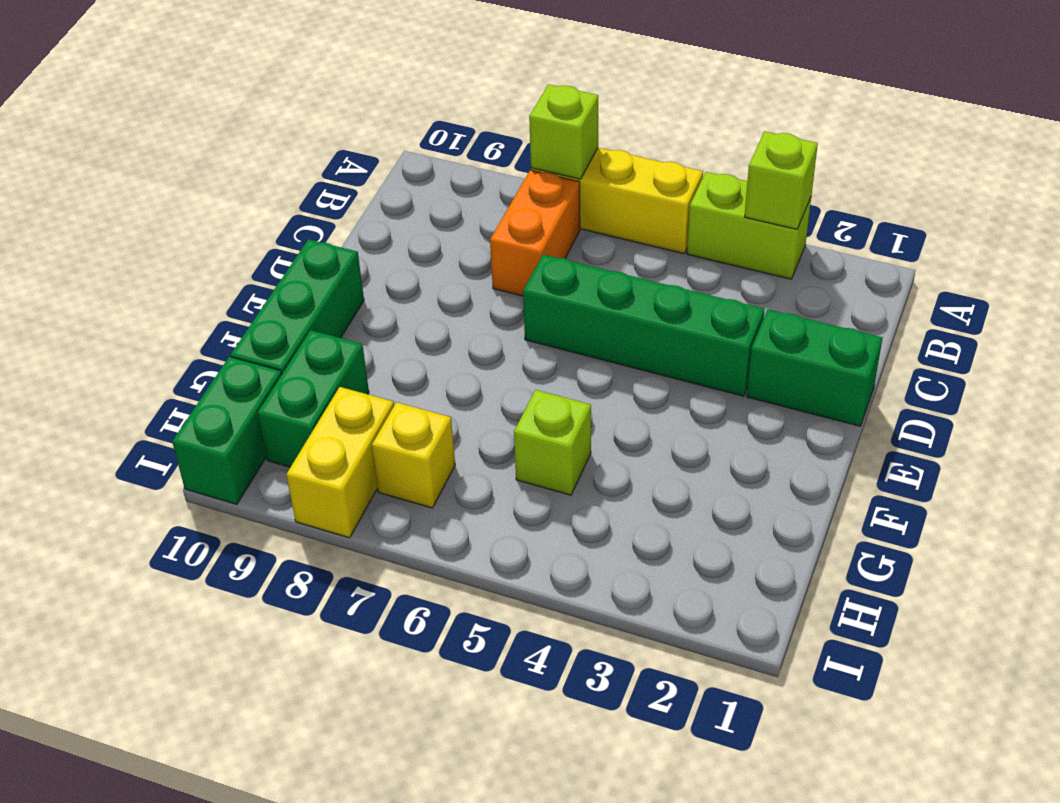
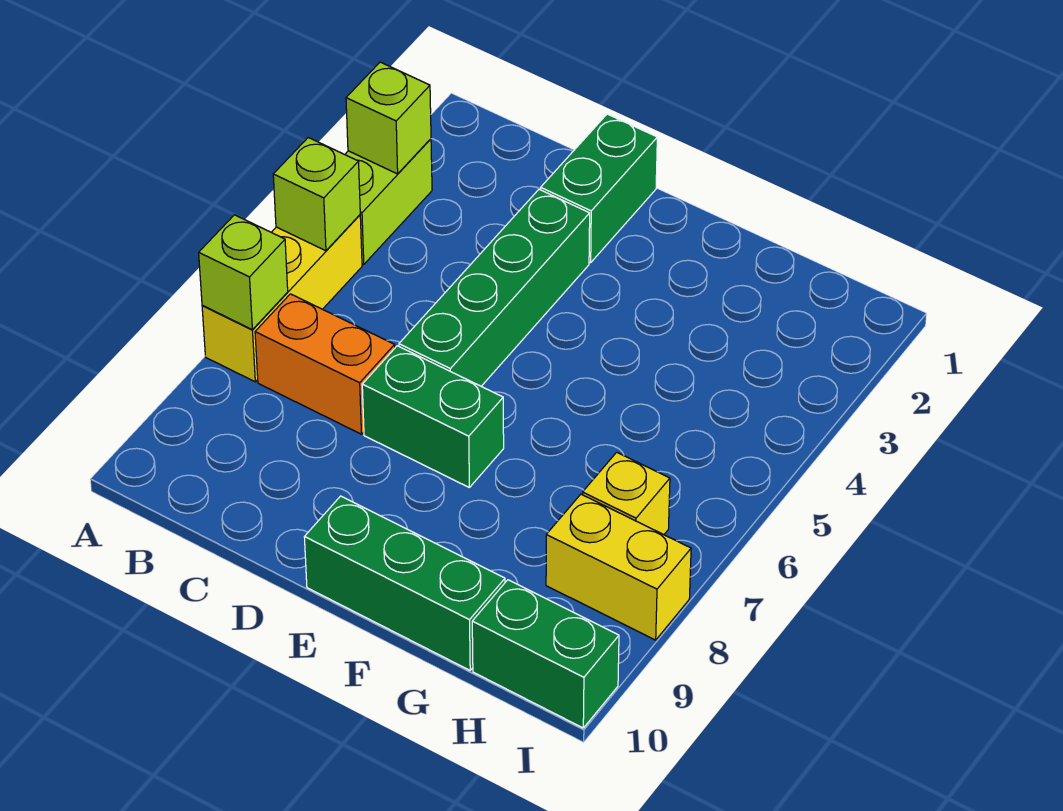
lime brick G5 level 1 -> lime brick A5 level 2
green brick G9:H9 level 1 -> green brick D7:E7 level 1

